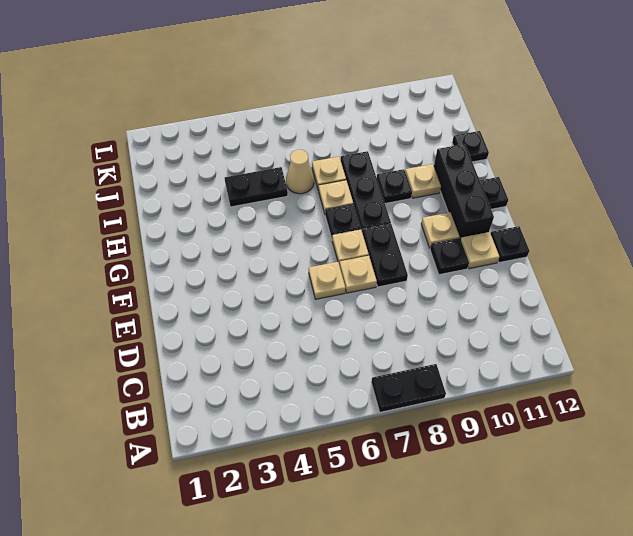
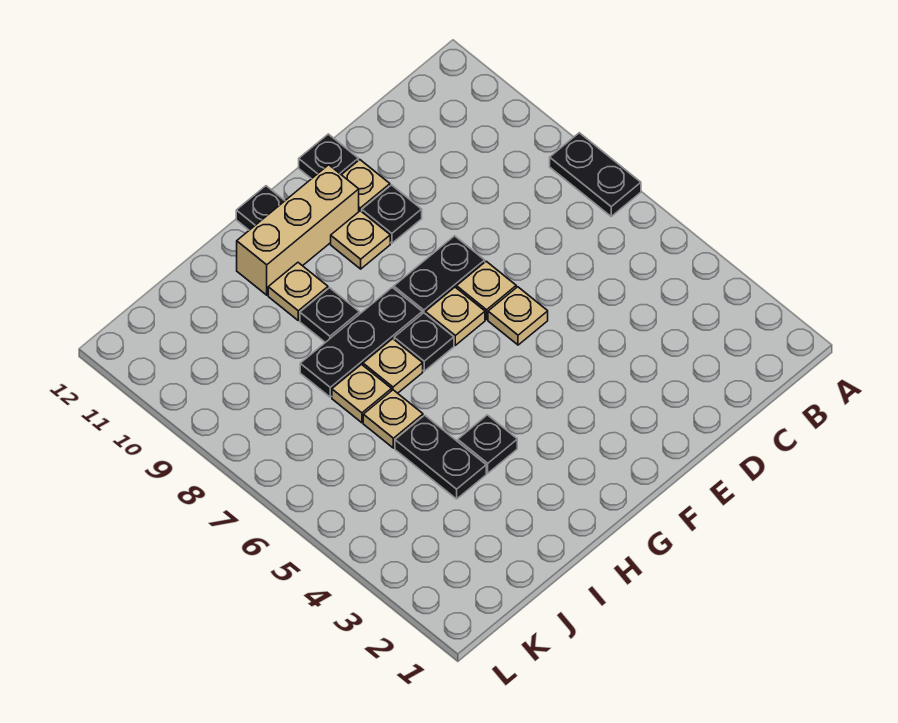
black brick F11:H11 level 1 -> tan brick F11:H11 level 1
tan cone I6 level 1 -> tan plate I6 level 1
black plate I12 level 1 -> black plate H4 level 1

